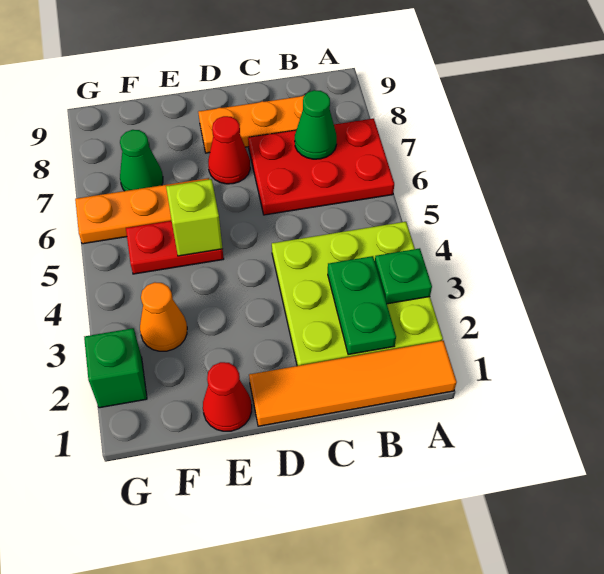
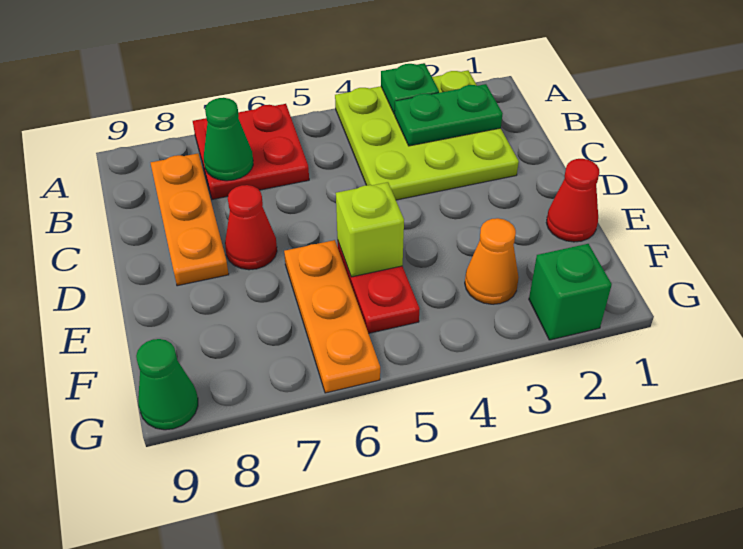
orange tile A1:D1 level 1 -> none
red plate A6:C7 level 1 -> red plate A6:B7 level 1
green cone F7 level 1 -> green cone G9 level 1

